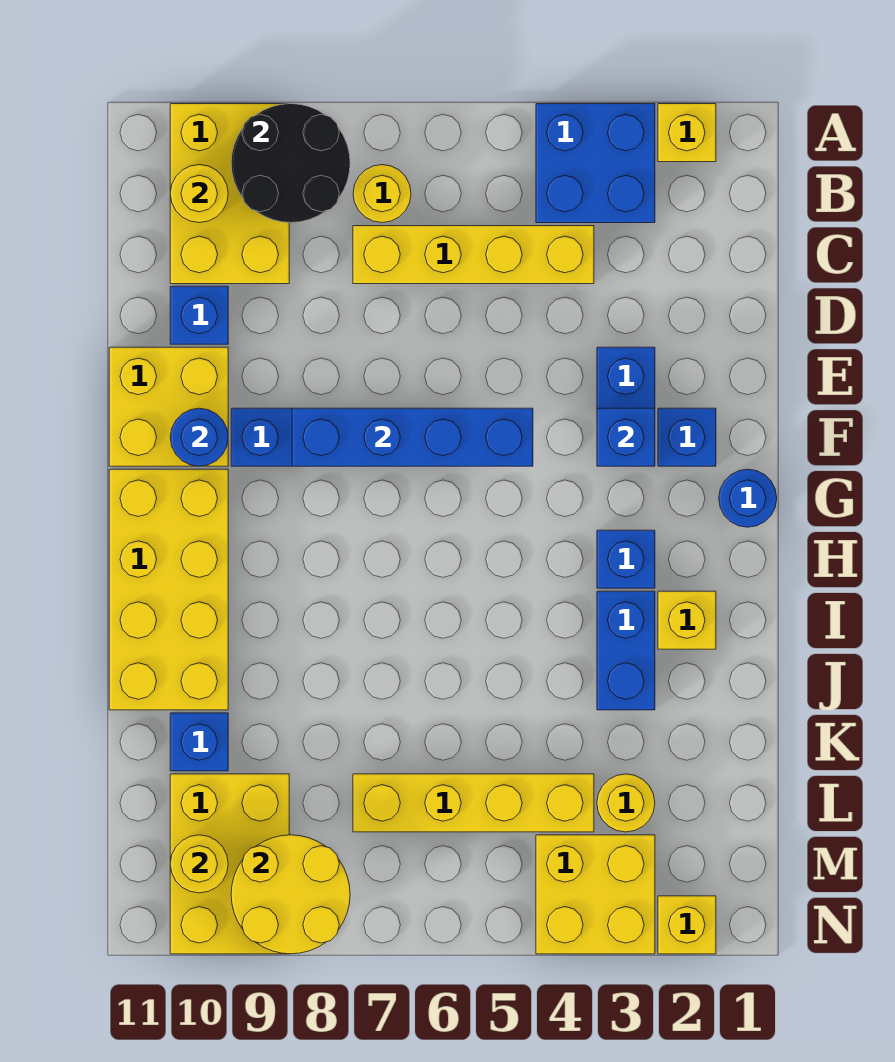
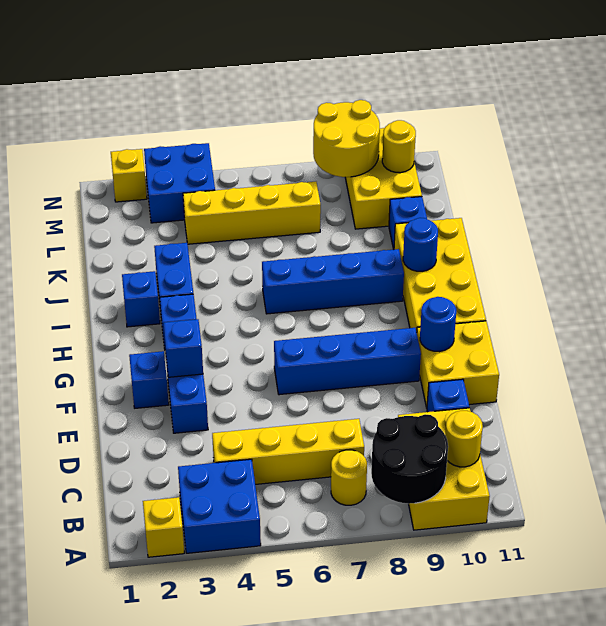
blue brick F5:F8 level 2 -> blue brick I6:I9 level 1
blue round brick G1 level 1 -> blue round brick I10 level 2
yellow brick I2 level 1 -> blue brick I2 level 1
yellow round brick L3 level 1 -> none
yellow brick M3:N4 level 1 -> blue brick M3:N4 level 1

